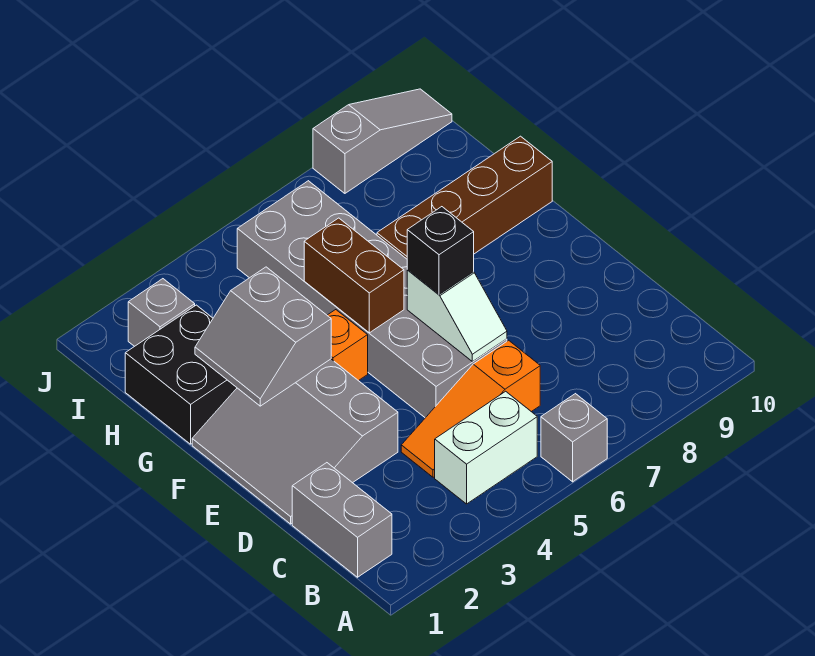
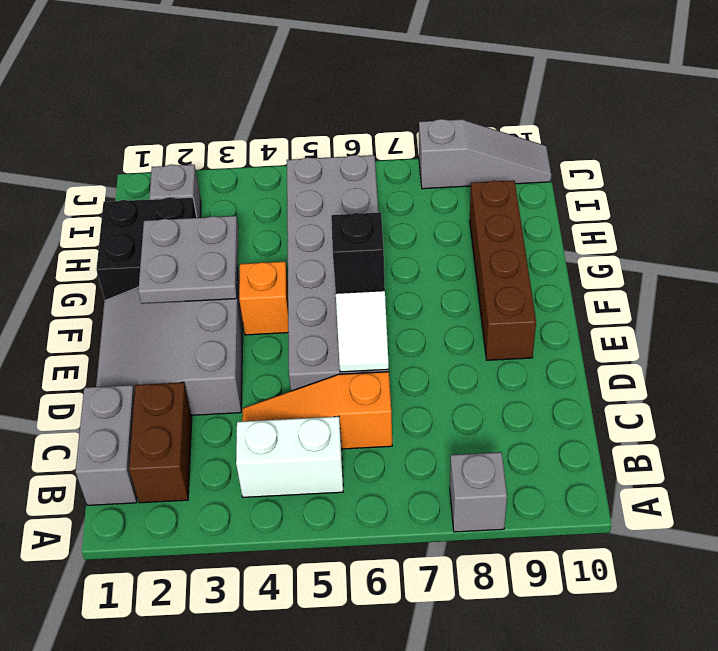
grey brick A6 level 1 -> grey brick A8 level 1
grey slope F2:G3 level 2 top 3 -> grey plate F2:G3 level 2
brown brick F5:G5 level 2 -> brown brick B2:C2 level 1
brown brick G7:G10 level 1 -> brown brick E9:H9 level 1

